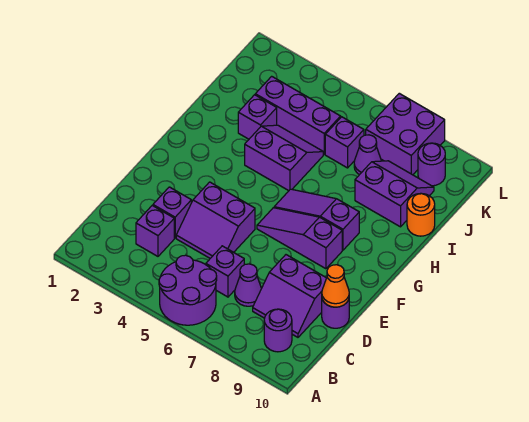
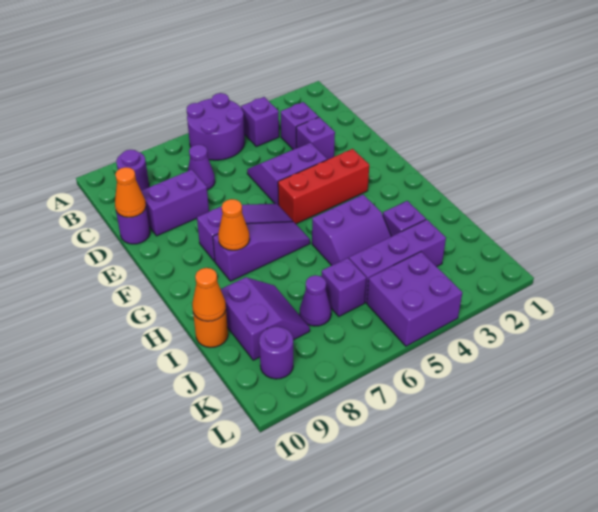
purple brick C6 level 1 -> purple brick B4 level 1
none -> red brick F3:F5 level 1
none -> orange cone G8 level 2
purple slope I8:J9 level 1 top I -> purple slope I8:J9 level 1 top 9
none -> orange cone I10 level 2
purple brick K7:L8 level 1 -> purple brick K4:L5 level 1

